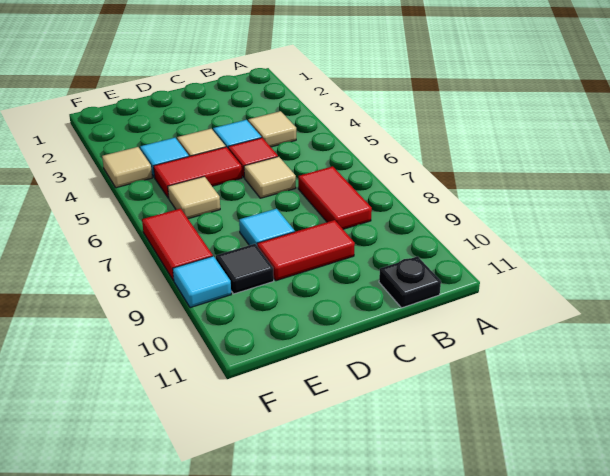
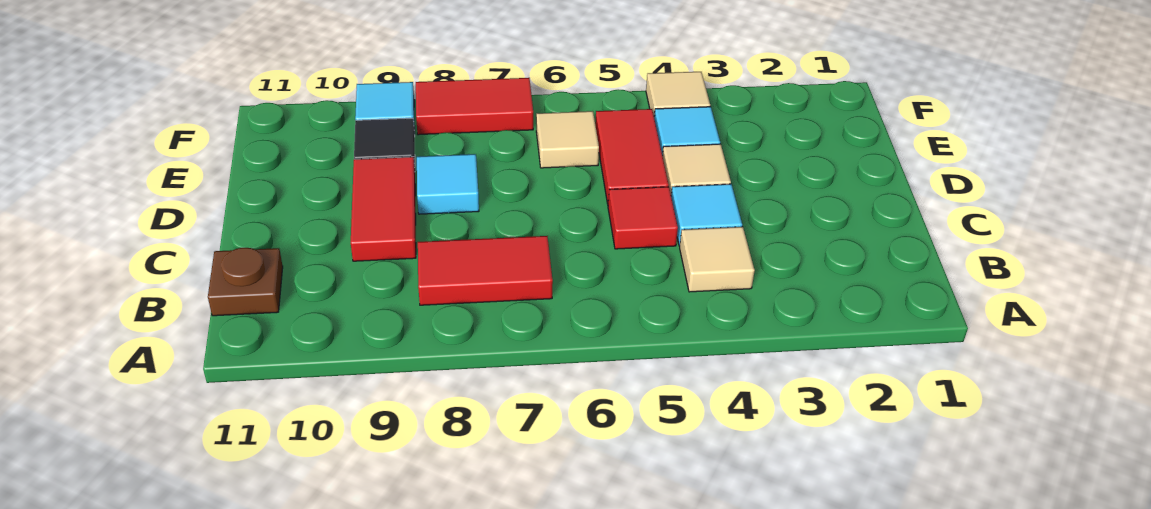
black plate B11 level 1 -> brown plate B11 level 1
tan tile C6 level 1 -> none

